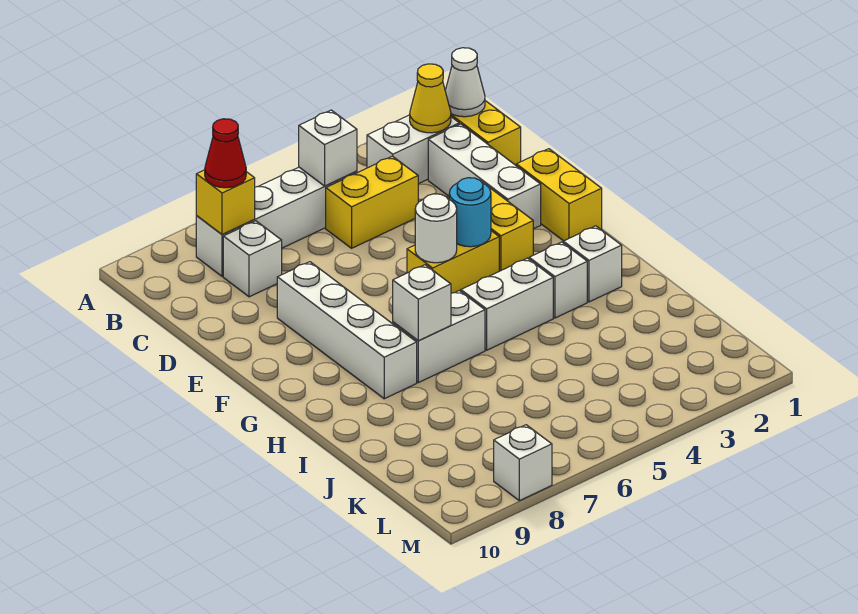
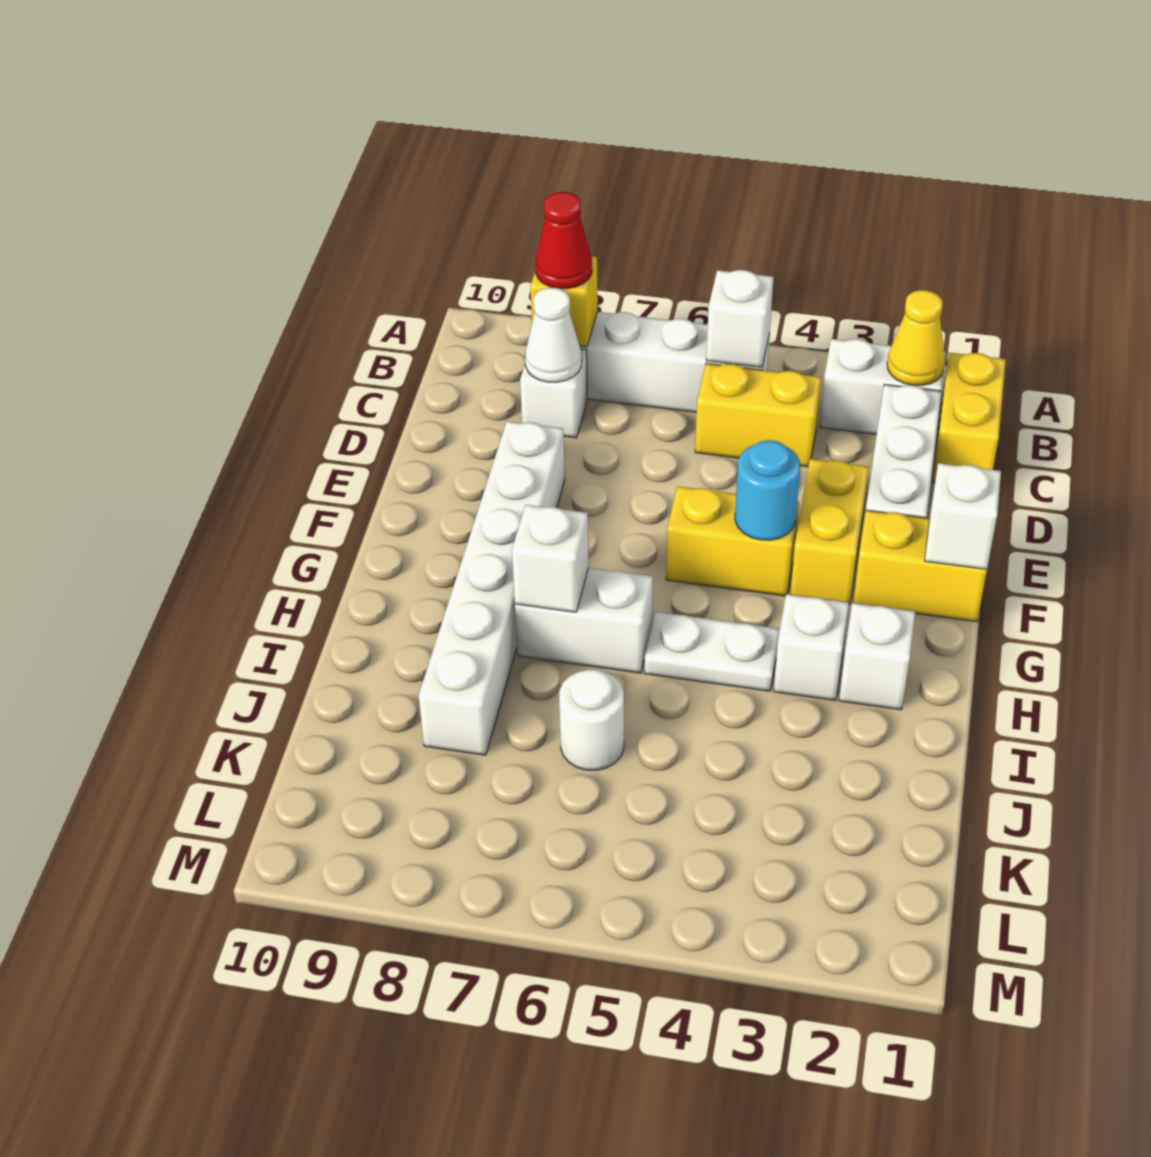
white cone B1 level 2 -> white cone C8 level 2
yellow brick E1:F1 level 1 -> yellow brick F1:F2 level 1
white brick E8:H8 level 1 -> white brick E8:J8 level 1
white round brick F5 level 2 -> white round brick J6 level 1
white brick H4:H5 level 1 -> white plate H4:H5 level 1
white brick M8 level 1 -> white brick F1 level 2

